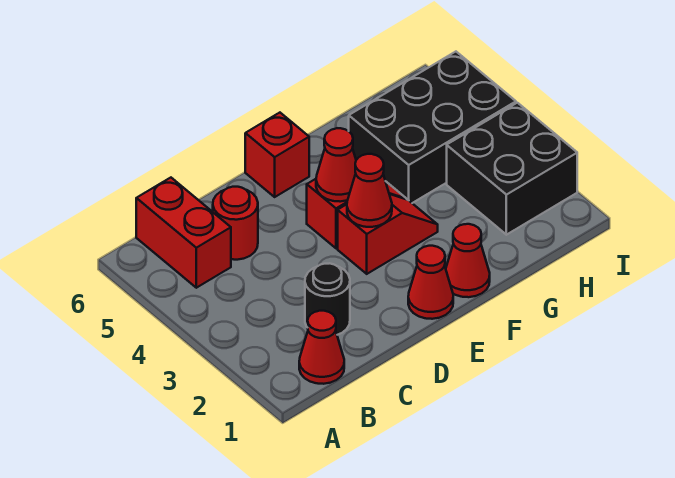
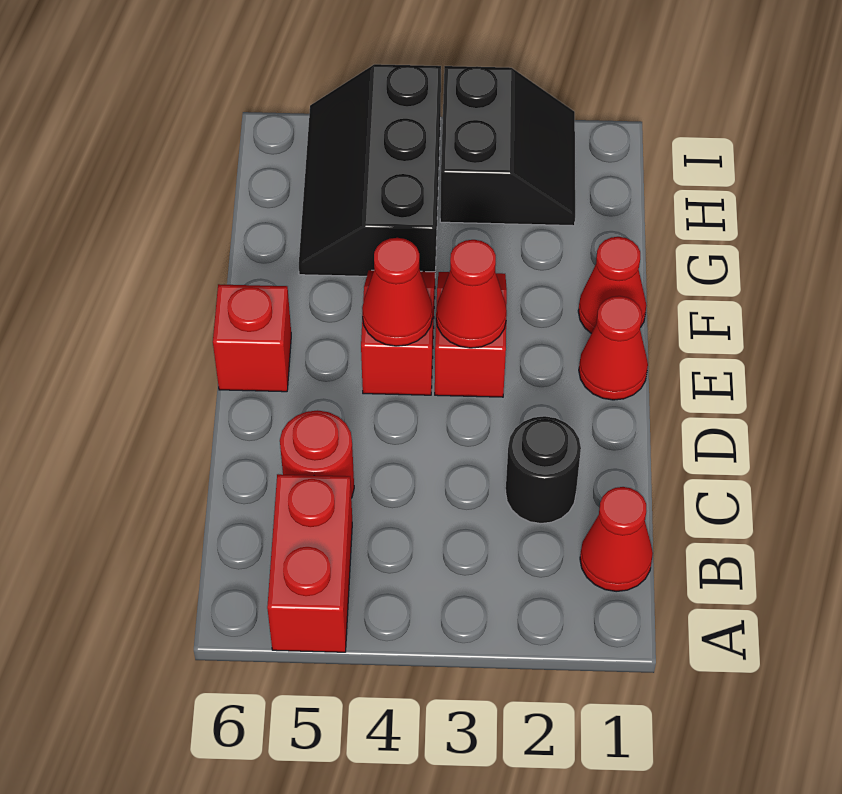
red brick B5:B6 level 1 -> red brick A5:B5 level 1
black brick G4:I5 level 1 -> black slope G4:I5 level 1 top 4
black brick H2:I3 level 1 -> black slope H2:I3 level 1 top 3

